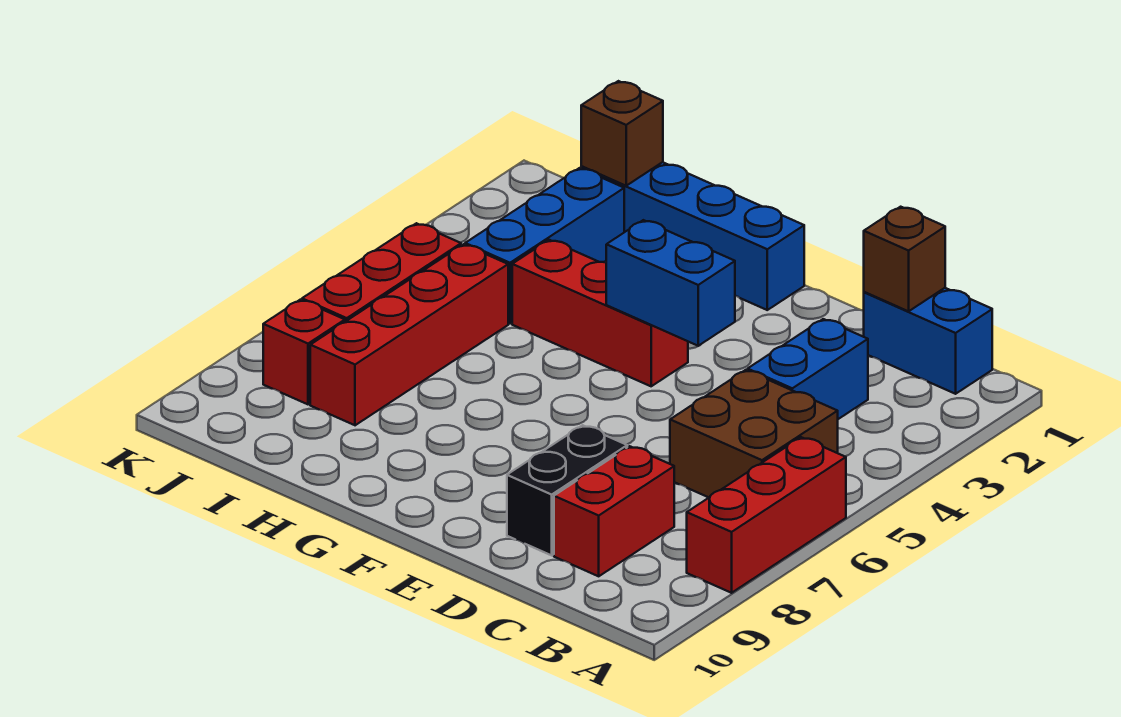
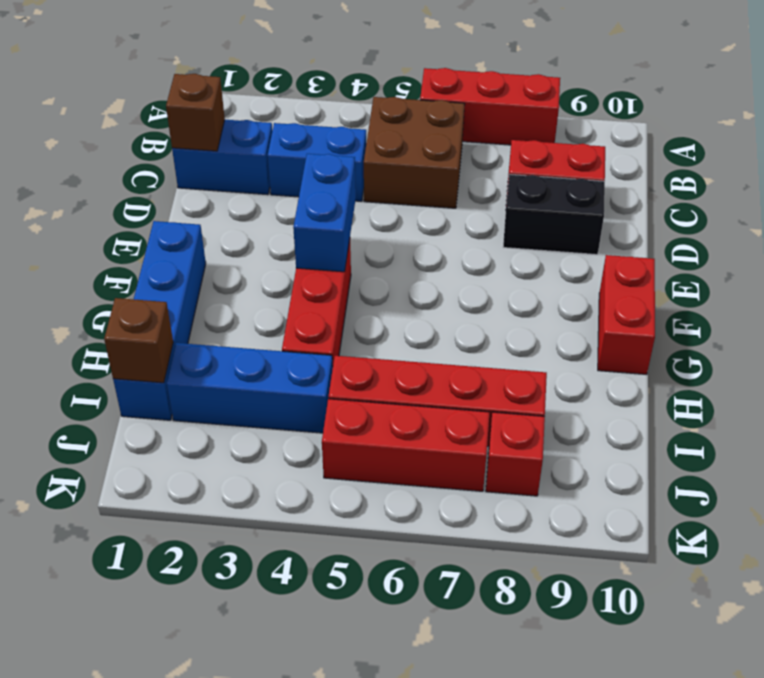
blue brick B1:C1 level 1 -> blue brick C1:C2 level 1
none -> red brick F10:G10 level 1

